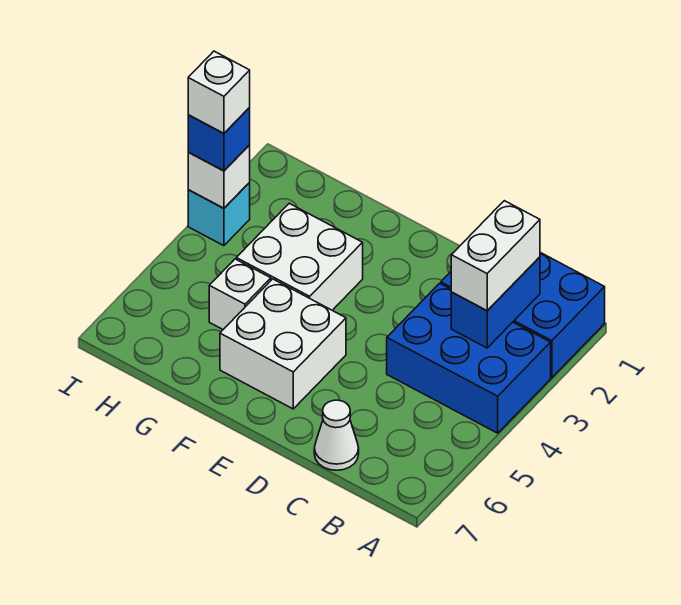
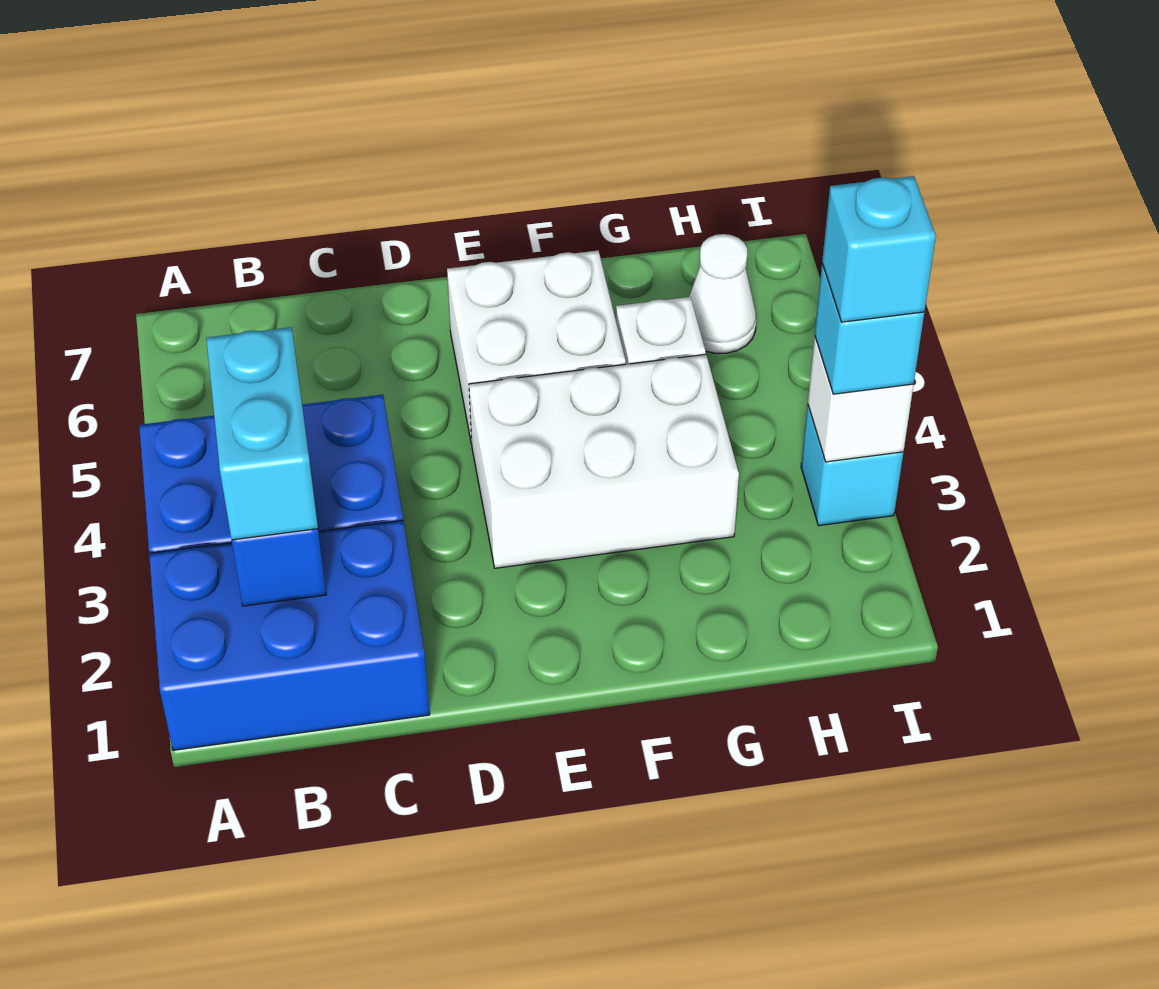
white brick B2:B3 level 3 -> cyan brick B2:B3 level 3
white cone C7 level 1 -> white cone H6 level 1
white brick F3:G4 level 1 -> white brick E3:G4 level 1
blue brick I3 level 3 -> cyan brick I3 level 3
white brick I3 level 4 -> cyan brick I3 level 4

